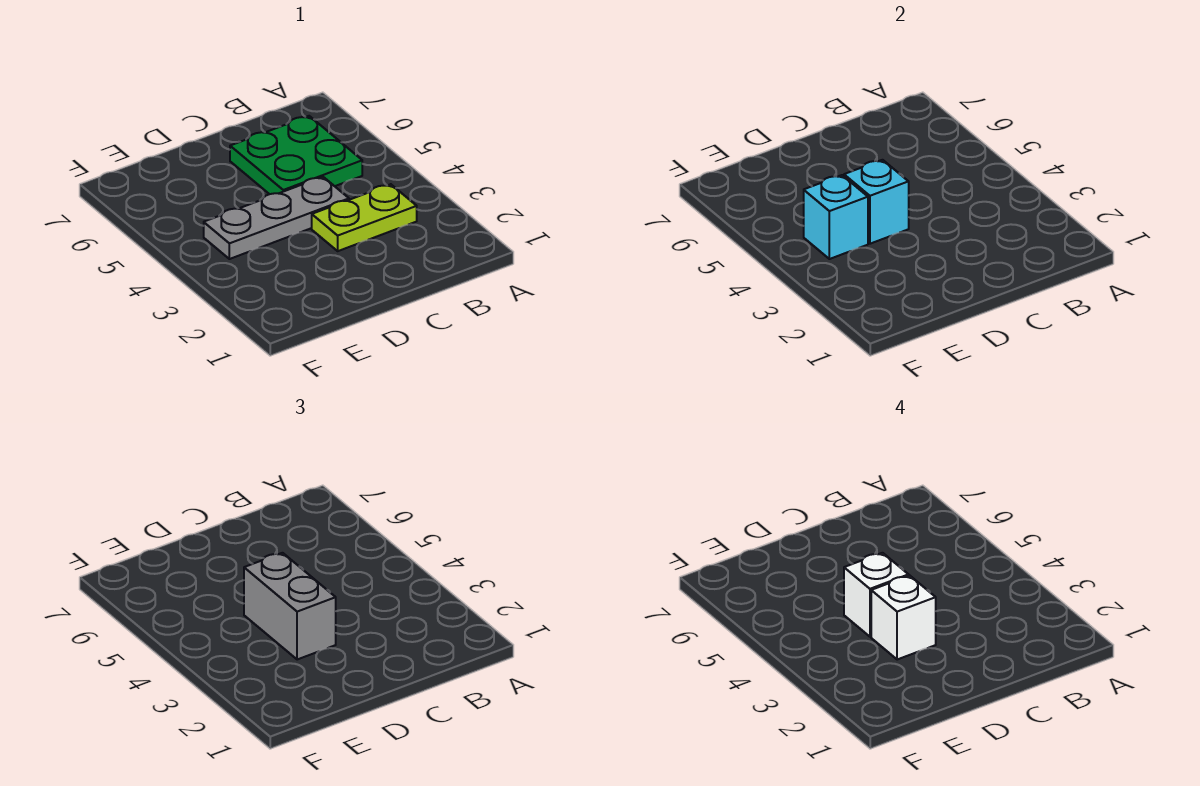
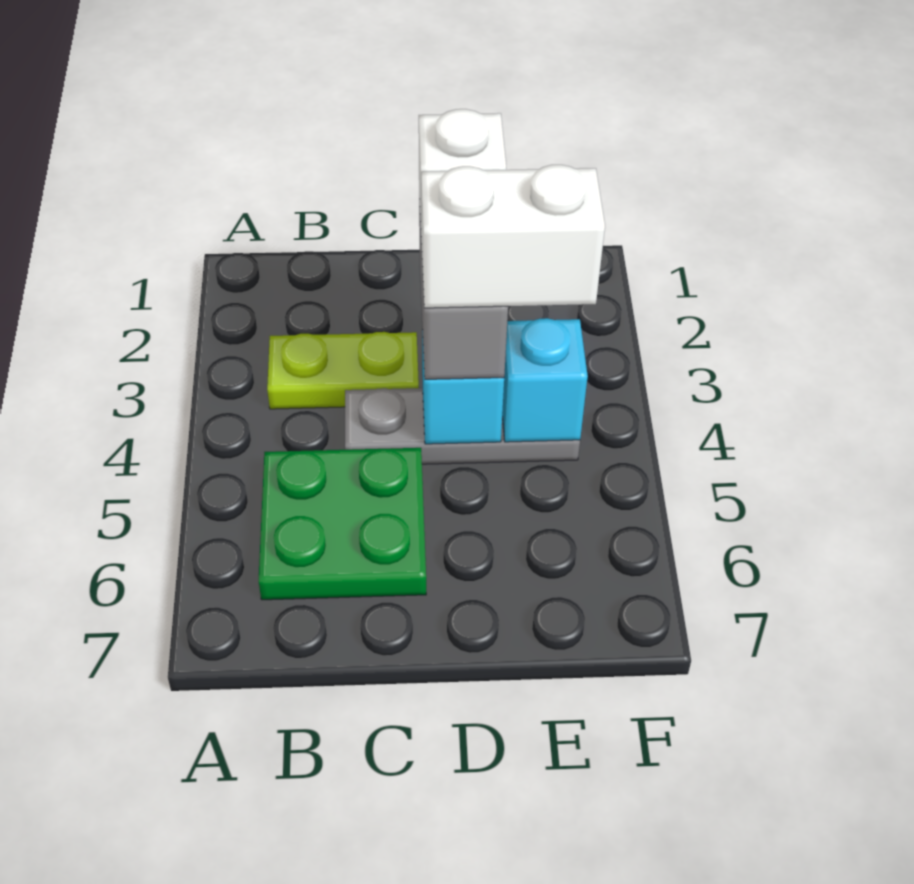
white brick D4 level 4 -> white brick D4:E4 level 4

